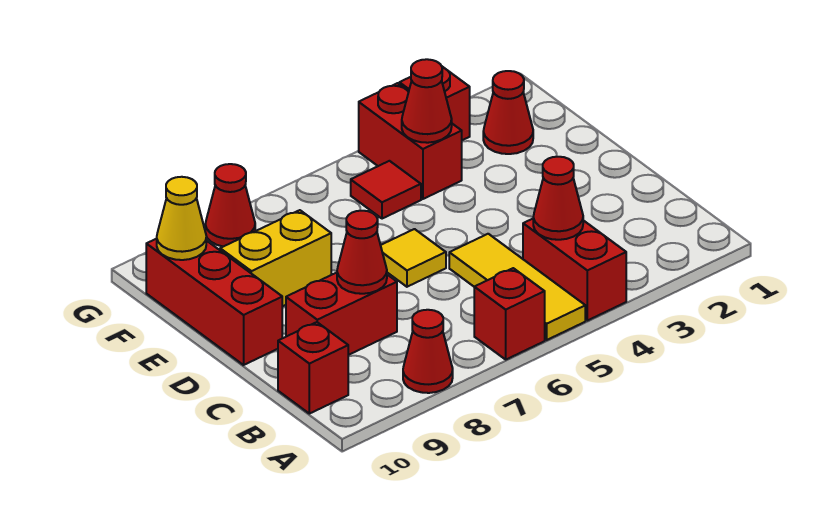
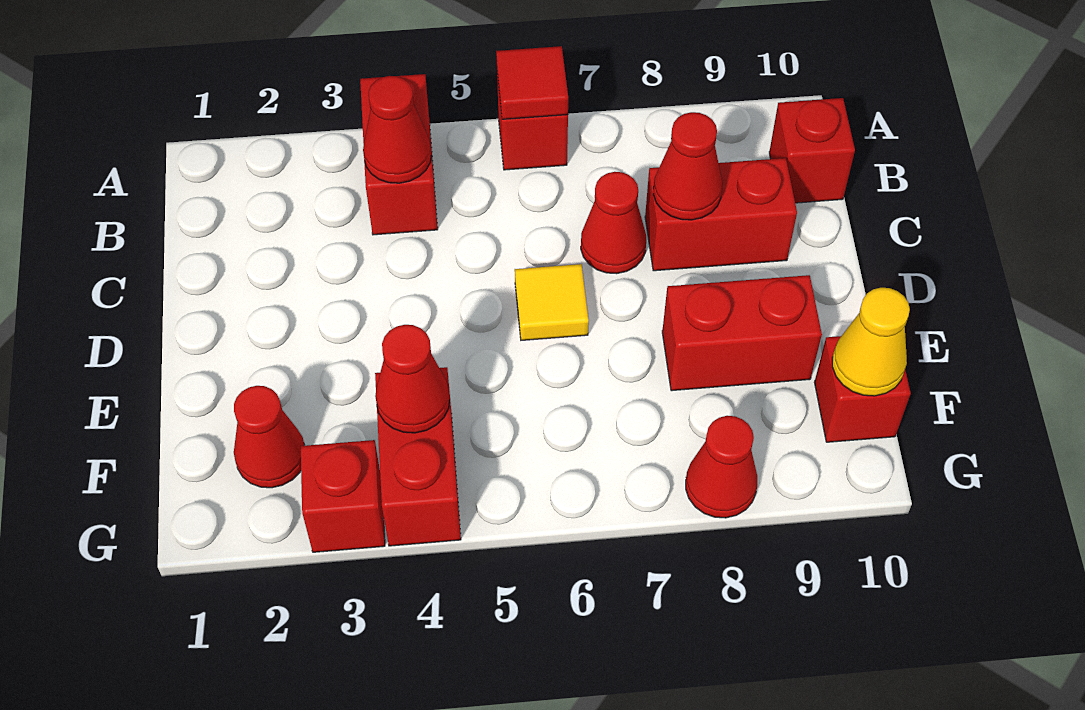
yellow tile A5:C5 level 1 -> none
red cone A8 level 1 -> red cone C7 level 1
red brick D10:F10 level 1 -> red brick F10 level 1
yellow brick E8:E9 level 1 -> red brick E8:E9 level 1
red tile F5 level 1 -> red tile A6 level 2

